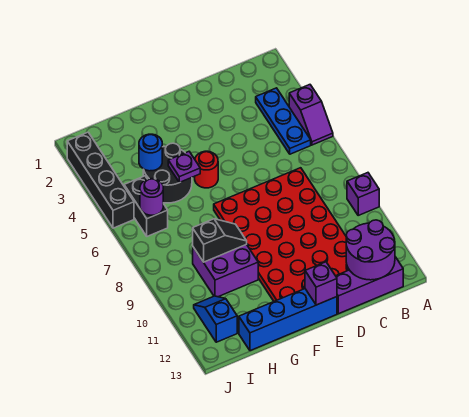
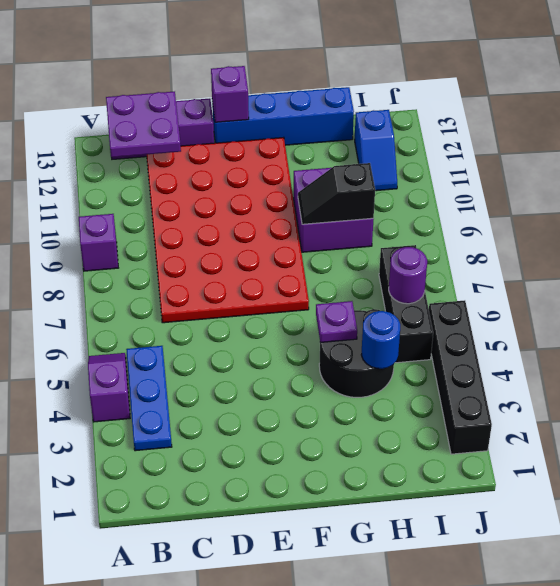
purple round brick B12:C13 level 2 -> purple plate B12:C13 level 2
red round brick F5 level 1 -> none
black brick I5:I6 level 1 -> black brick I5:I7 level 1

